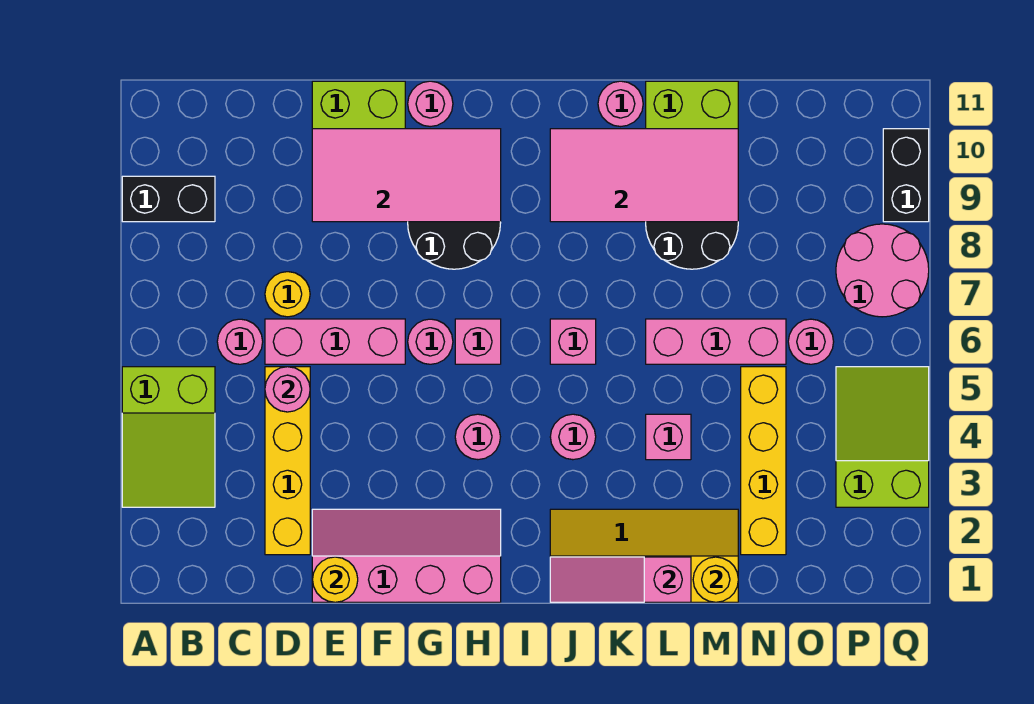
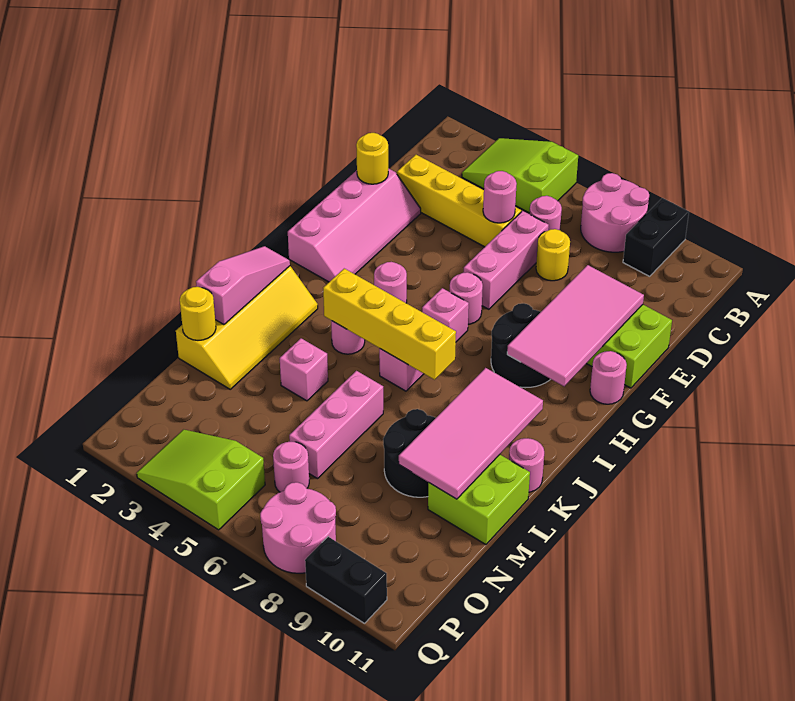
none -> pink round brick A7:B8 level 1
yellow brick N2:N5 level 1 -> yellow brick J4:J7 level 2
lime slope P3:Q5 level 1 top 3 -> lime slope P3:Q5 level 1 top 5

